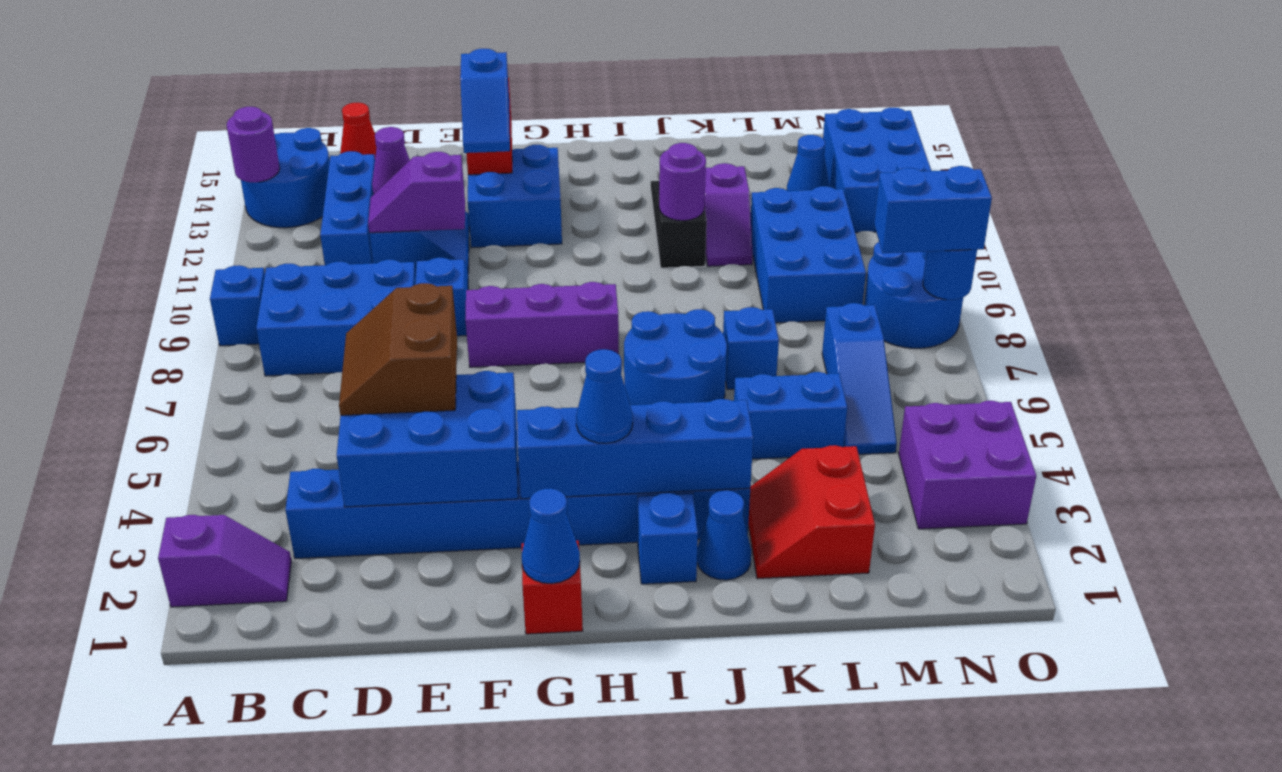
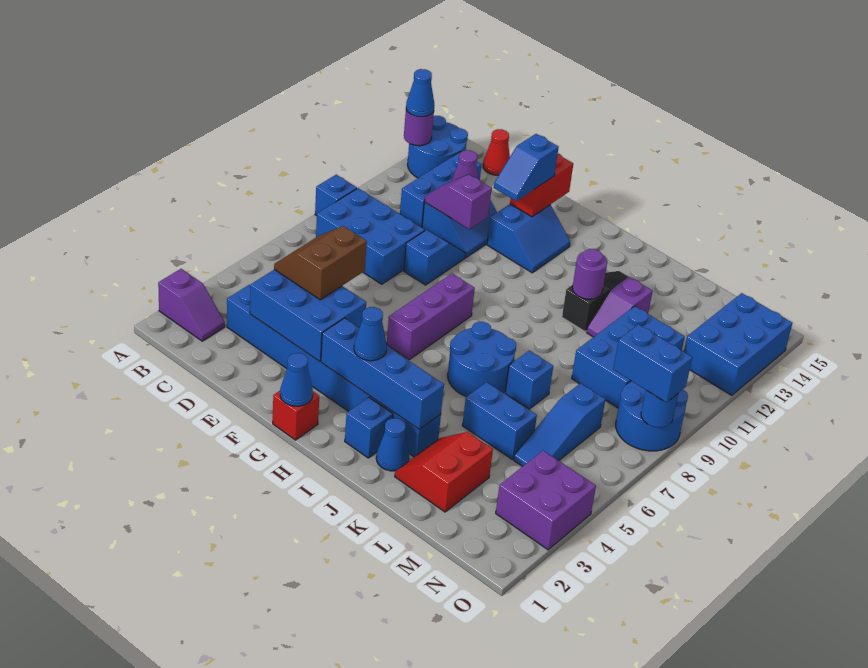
purple brick F8:H8 level 1 -> purple brick G6:G8 level 1
blue brick F12:G13 level 1 -> blue slope F12:G13 level 1 top F
blue cone M13 level 1 -> blue cone A13 level 3

